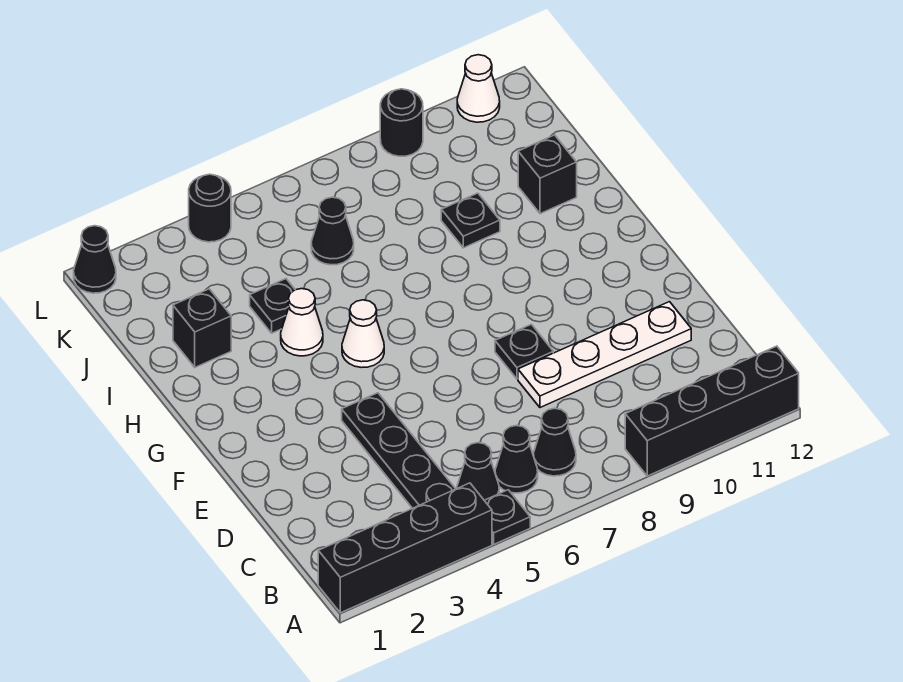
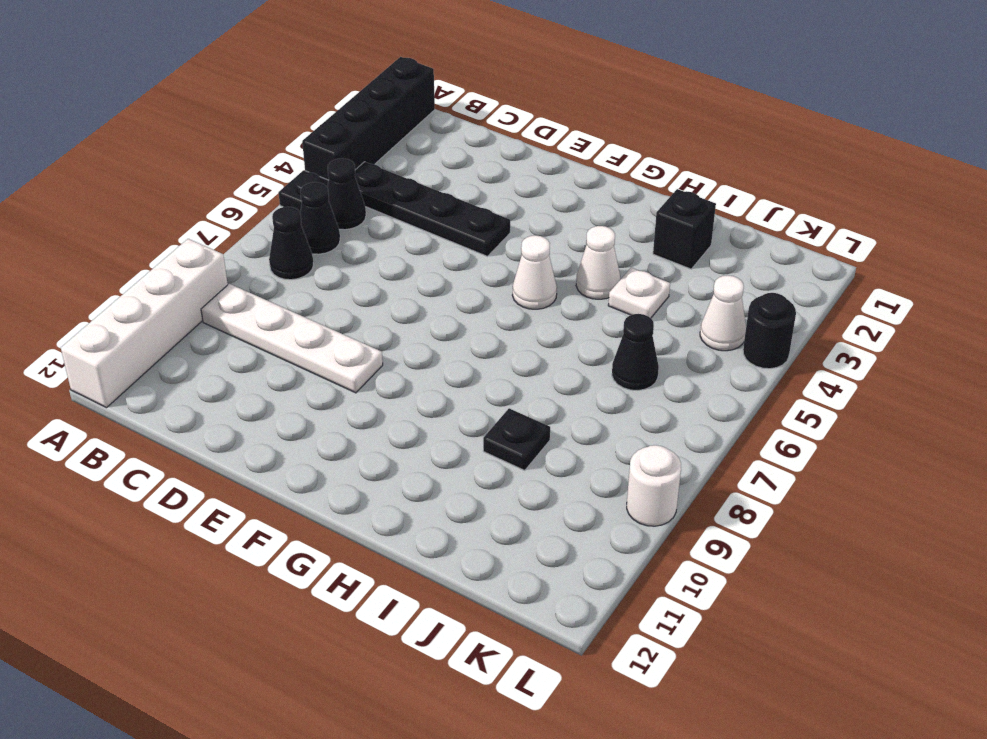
black brick A9:A12 level 1 -> white brick A9:A12 level 1
white plate D8:D11 level 1 -> white plate B9:E9 level 1
black plate E8 level 1 -> none
black plate I4 level 1 -> white plate I4 level 1
black brick I11 level 1 -> none
black cone L1 level 1 -> none
black round brick L9 level 1 -> white round brick L9 level 1
white cone L11 level 1 -> white cone K4 level 1

